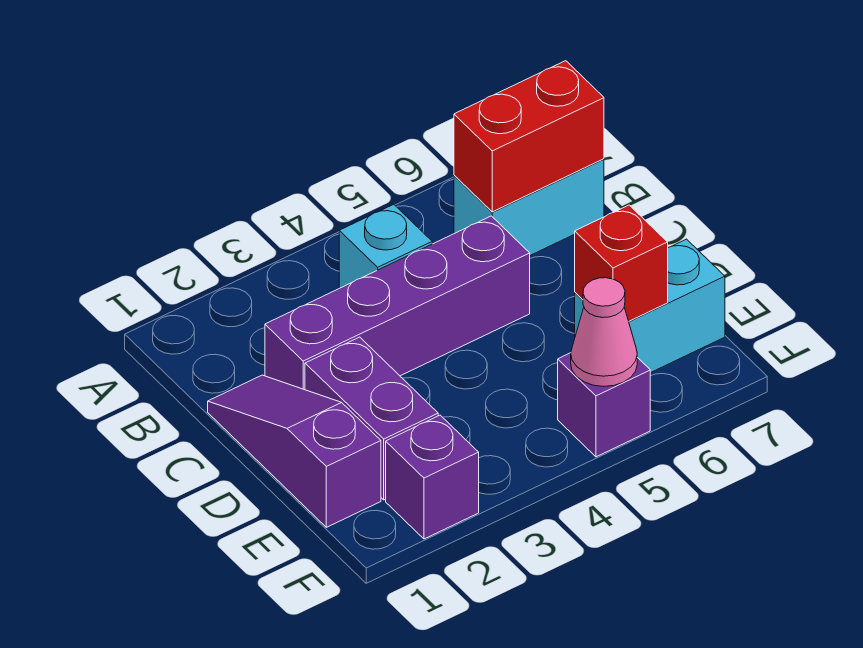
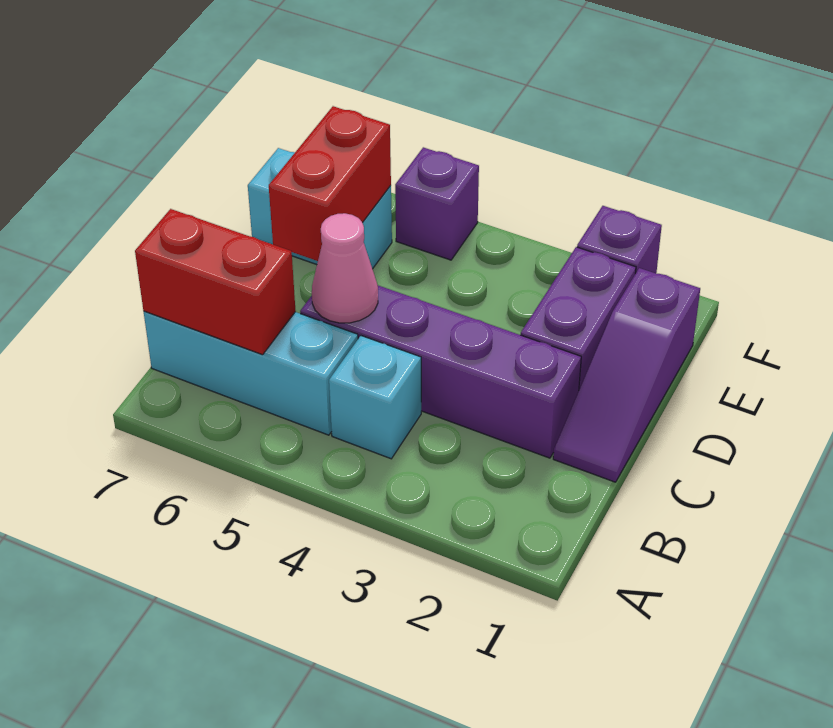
cyan brick B6:B7 level 1 -> cyan brick B5:B7 level 1
red brick E6 level 2 -> red brick D6:E6 level 2
pink cone F5 level 2 -> pink cone C5 level 2

